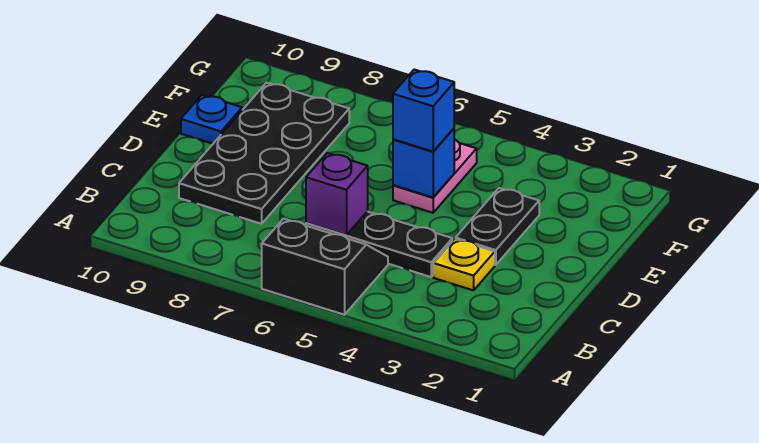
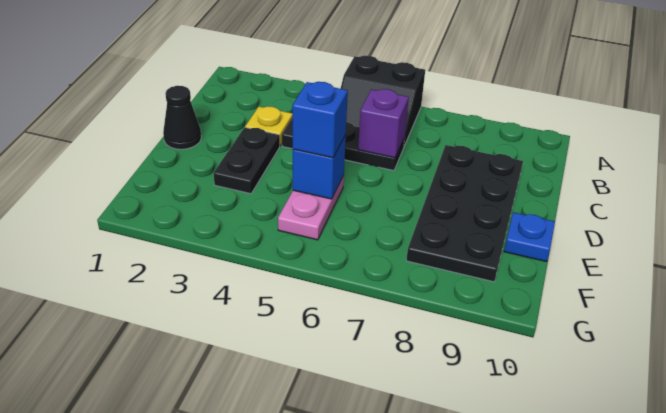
none -> black cone D1 level 1

